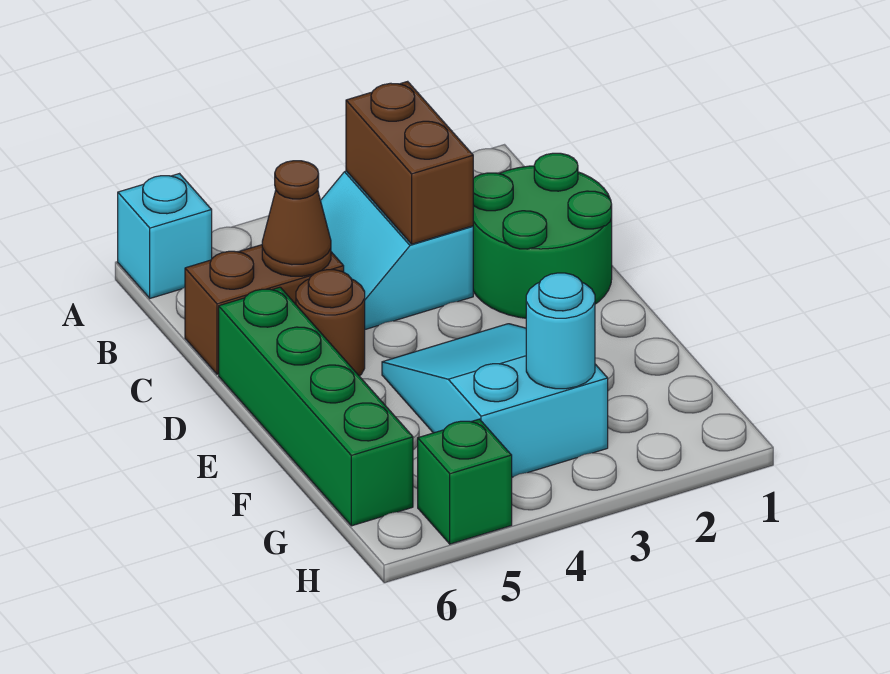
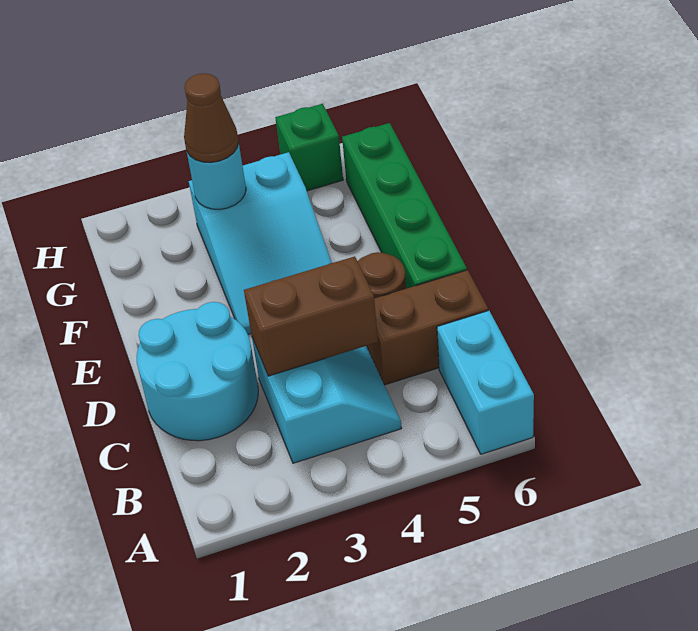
cyan brick A6 level 1 -> cyan brick A6:B6 level 1
brown brick B3:C3 level 2 -> brown brick C3:C4 level 2
green round brick C1:D2 level 1 -> cyan round brick C1:D2 level 1
brown cone C5 level 2 -> brown cone G3 level 3

